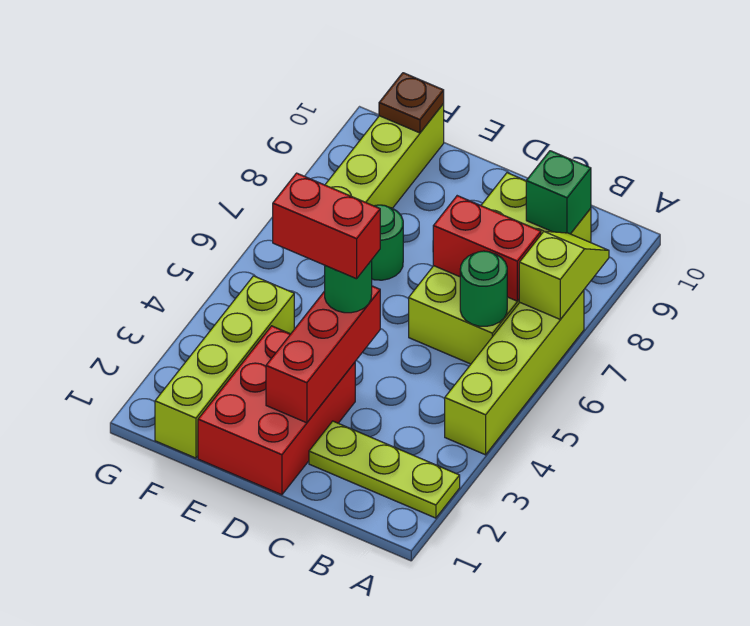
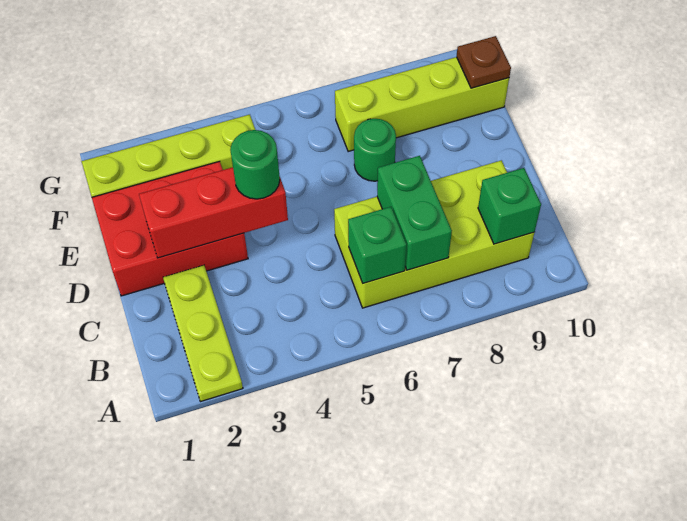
lime brick A4:A7 level 1 -> none
lime slope A7:A8 level 2 top 7 -> none
green round brick B6 level 2 -> green brick B6 level 2
red brick B7:C7 level 2 -> green brick B7:C7 level 2
red brick D4:E4 level 4 -> none

